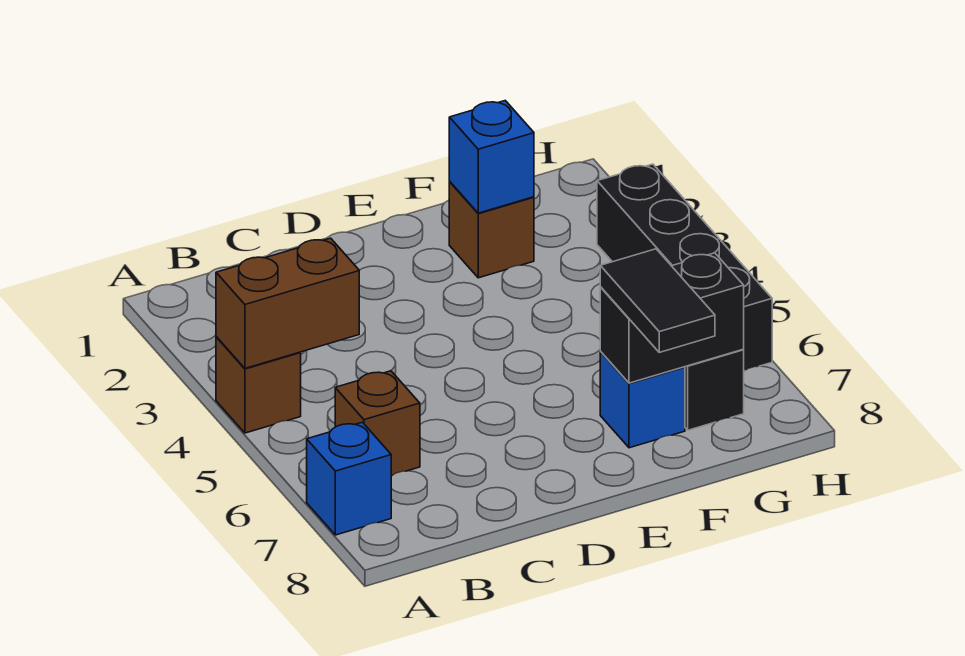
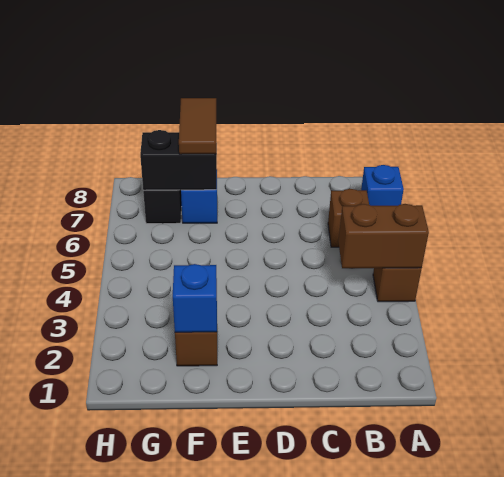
black tile F7:F8 level 3 -> brown tile F7:F8 level 3
black brick H3:H6 level 1 -> none

